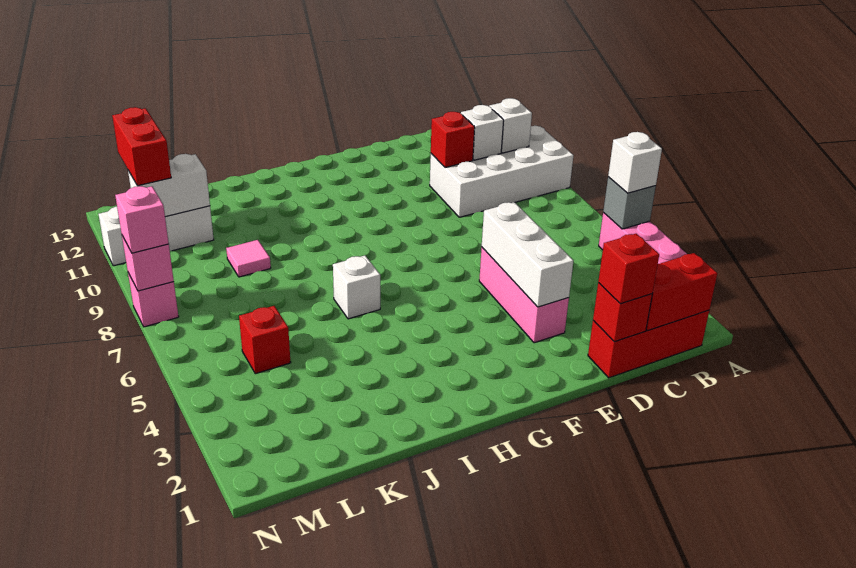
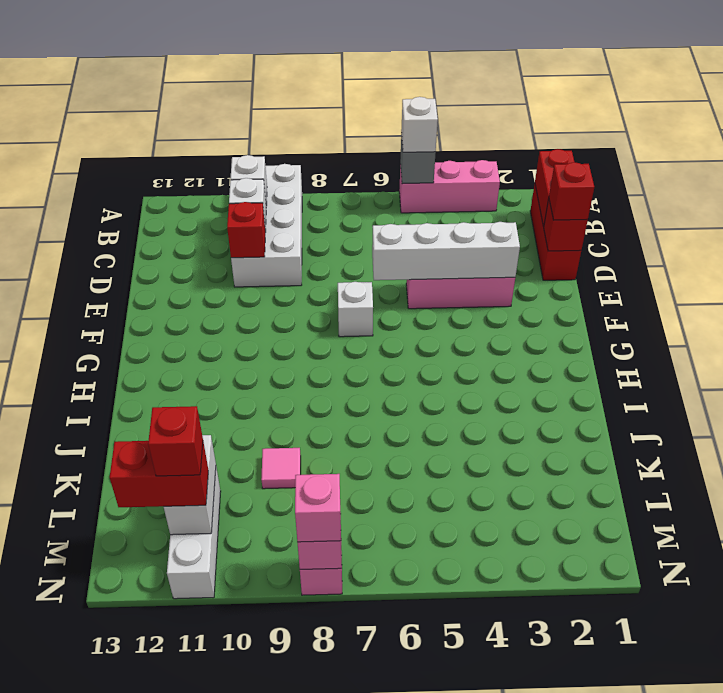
white brick E3:E5 level 2 -> white brick E3:E6 level 2
white brick I6 level 1 -> white brick F7 level 1
red brick L5 level 1 -> red brick M11 level 4

